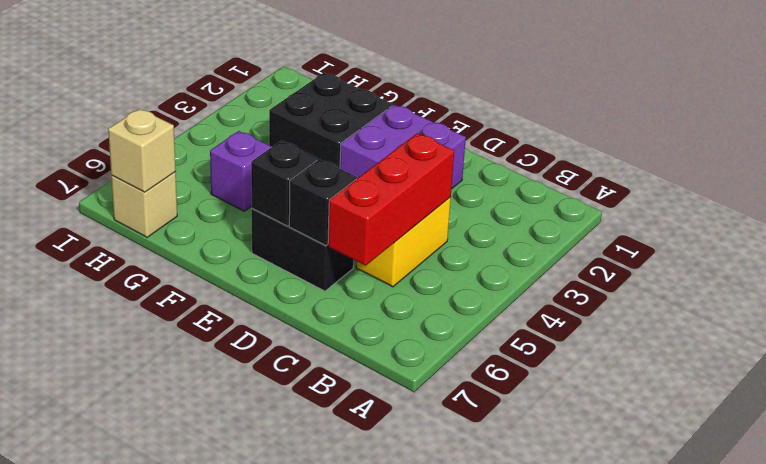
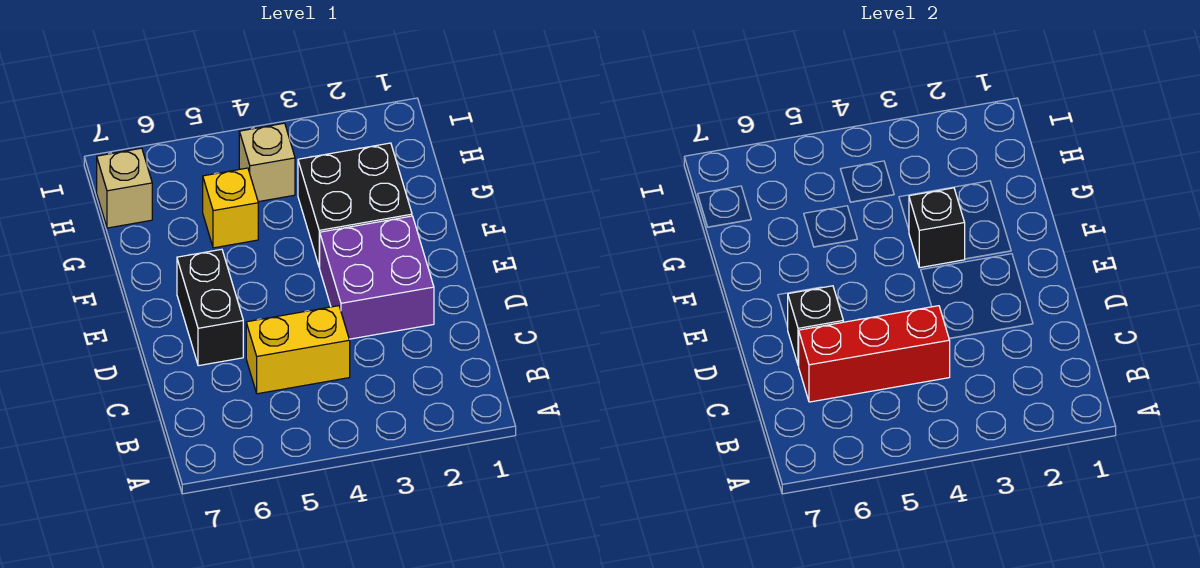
black brick E6 level 2 -> black brick F3 level 2
purple brick G5 level 1 -> yellow brick G5 level 1
tan brick H7 level 2 -> tan brick H4 level 1

